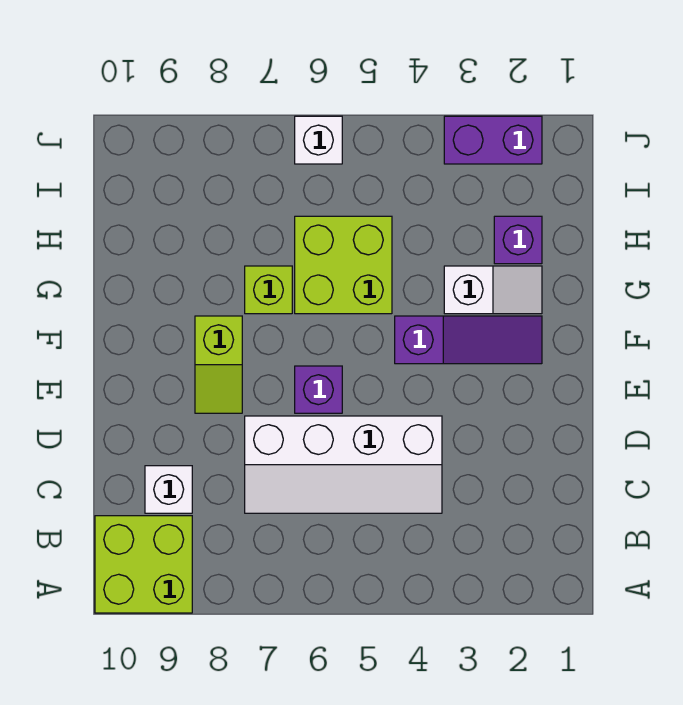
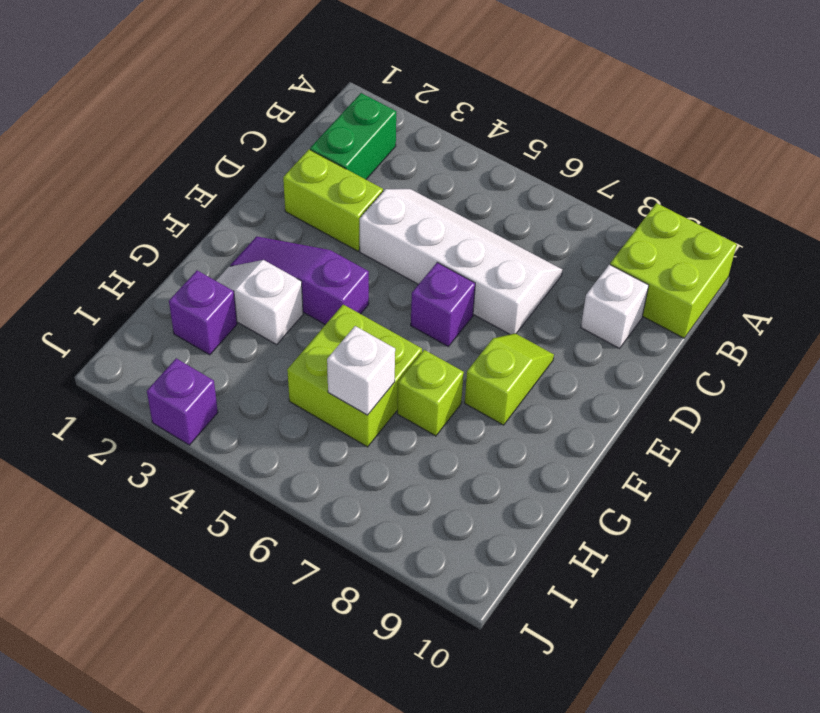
none -> green brick B2:C2 level 1
none -> lime brick D2:D3 level 1
purple brick J2:J3 level 1 -> purple brick J3 level 1
white brick J6 level 1 -> white brick H6 level 2

